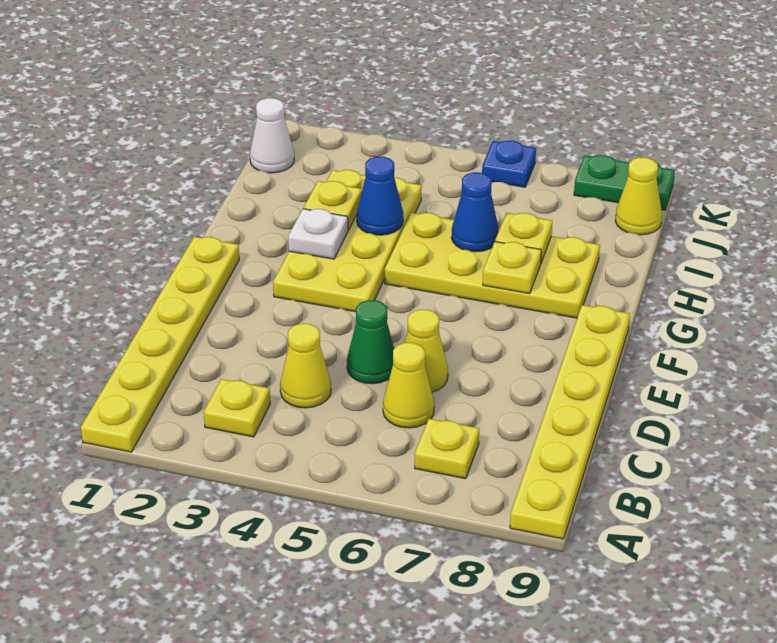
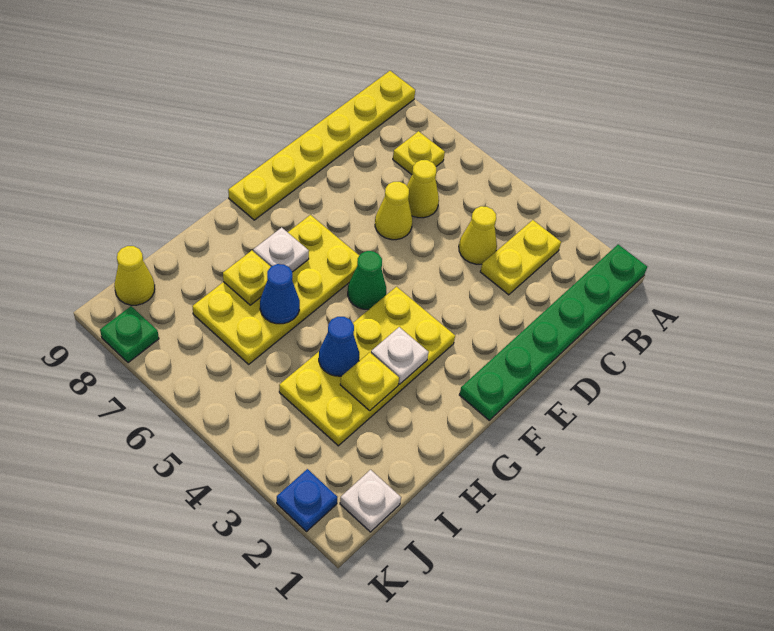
yellow plate A1:F1 level 1 -> green plate A1:F1 level 1
yellow plate B3 level 1 -> yellow plate B3:C3 level 1
green cone D5 level 1 -> green cone F5 level 1
yellow plate G5:H8 level 1 -> yellow plate F6:I7 level 1
yellow plate G7 level 2 -> white plate G7 level 2
white cone J1 level 1 -> white plate J1 level 1
blue plate K6 level 1 -> blue plate K2 level 1
green plate K8:K9 level 1 -> green plate K8 level 1

